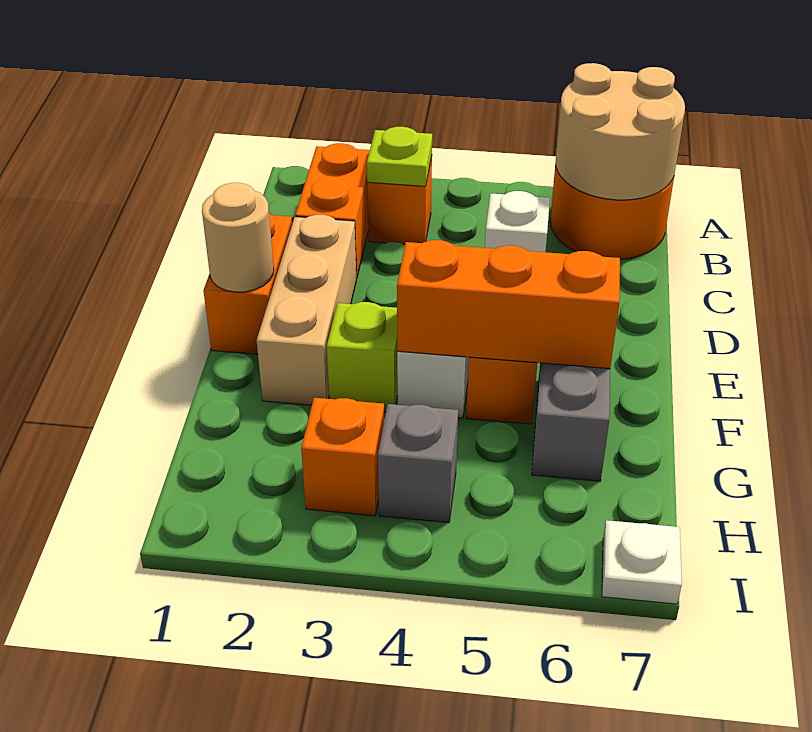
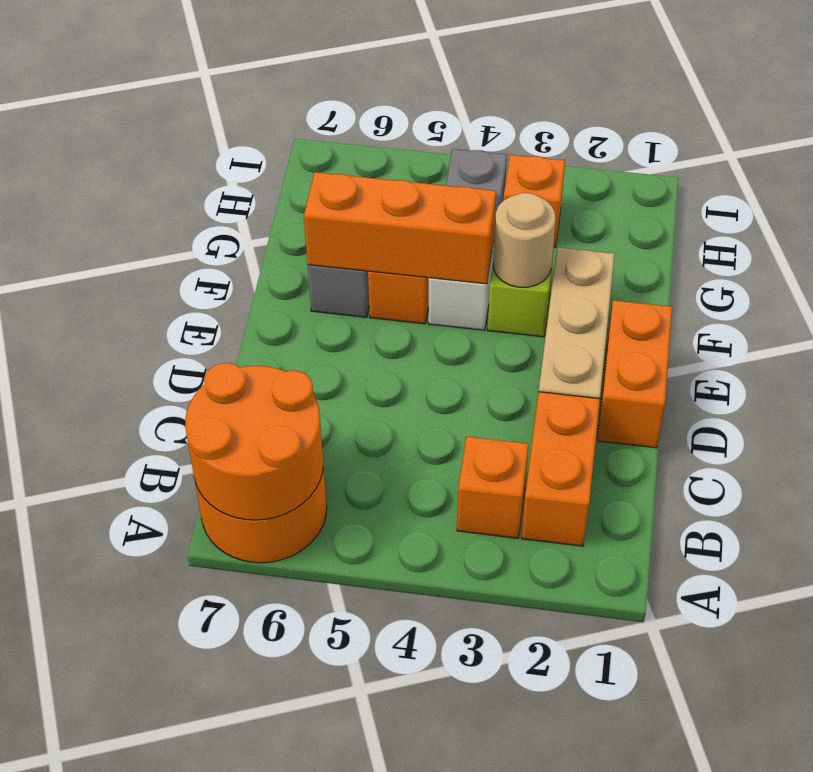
tan round brick A6:B7 level 2 -> orange round brick A6:B7 level 2
lime plate B3 level 2 -> none
white brick C5 level 1 -> none
tan round brick E1 level 2 -> tan round brick F3 level 2
white plate I7 level 1 -> none

